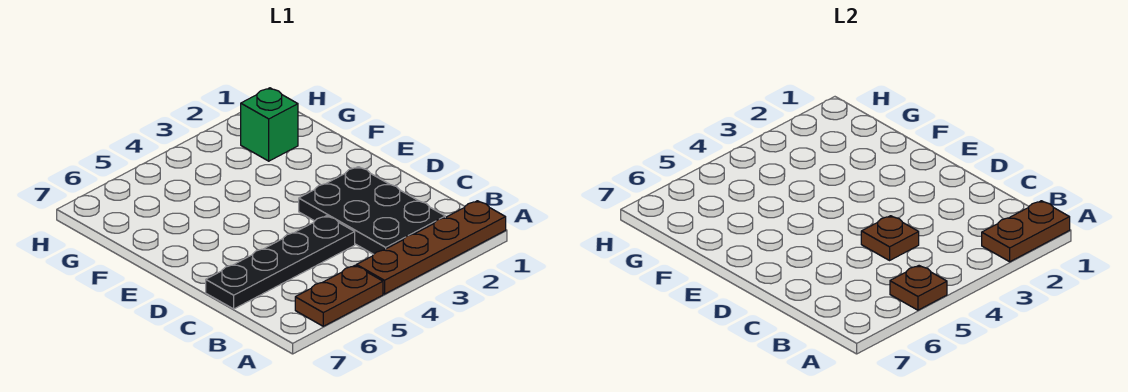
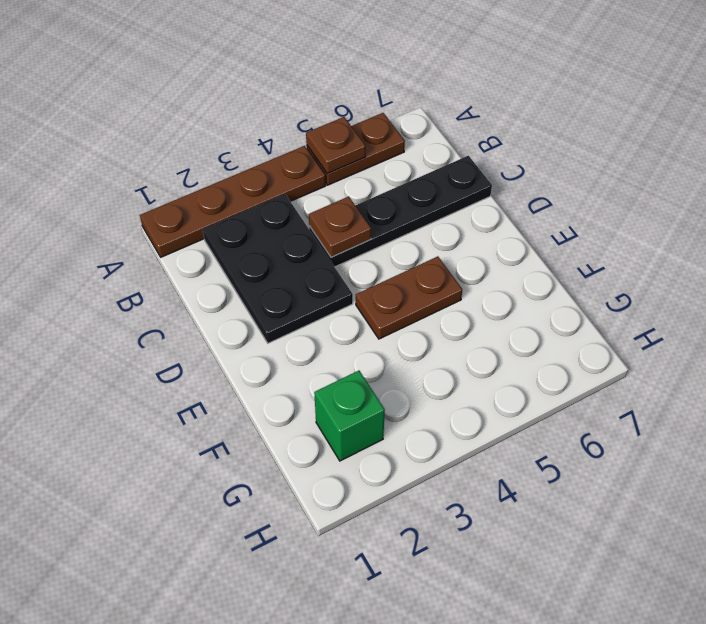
brown plate A1:A2 level 2 -> brown plate E4:E5 level 1

